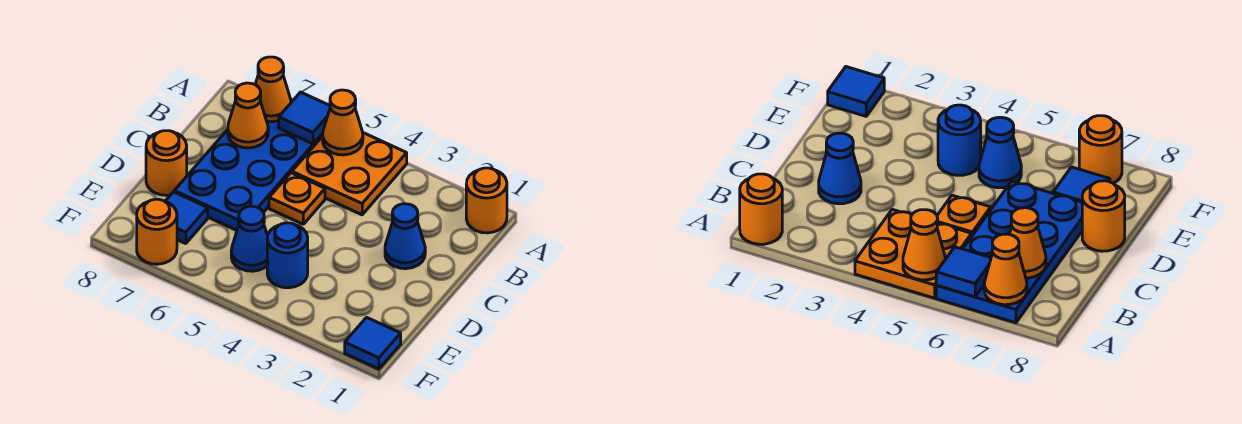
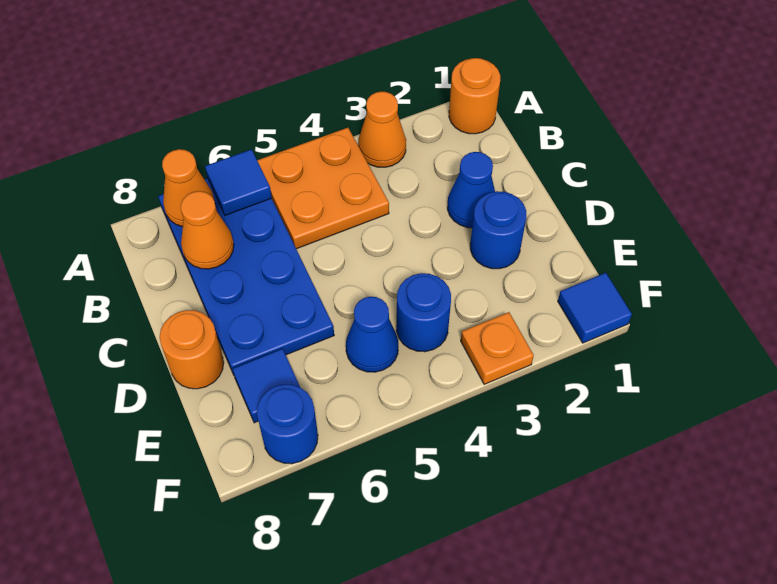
orange cone A5 level 2 -> orange cone A3 level 1
orange plate C5 level 1 -> orange plate F3 level 1
none -> blue round brick D2 level 1
orange round brick F7 level 1 -> blue round brick F7 level 1

